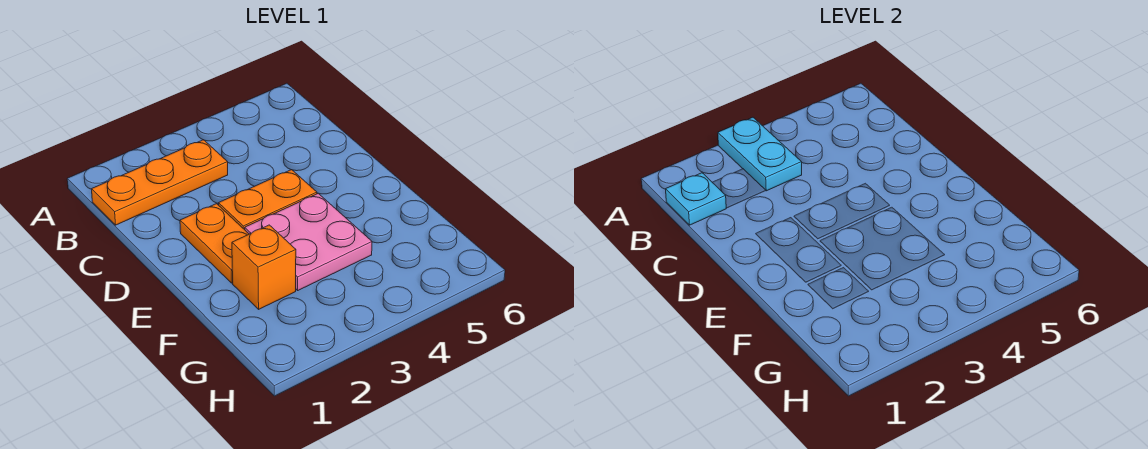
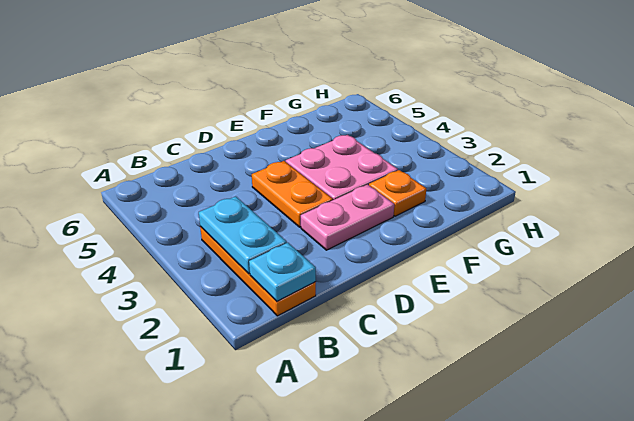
cyan plate A3:B3 level 2 -> cyan plate B2:B3 level 2
orange plate D2:E2 level 1 -> pink plate D2:E2 level 1
orange brick F2 level 1 -> orange plate F2 level 1

